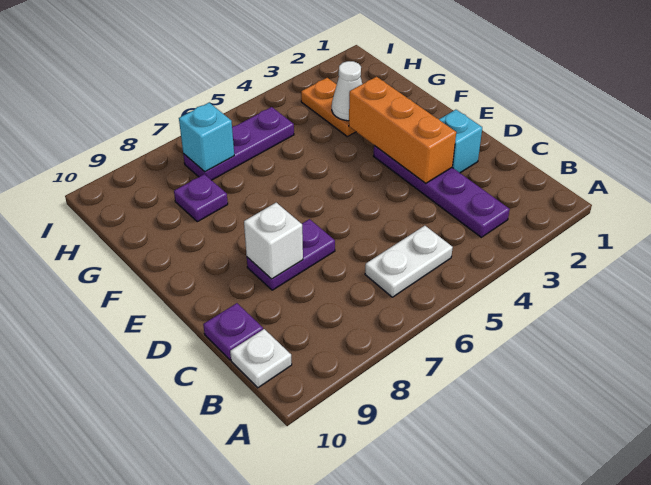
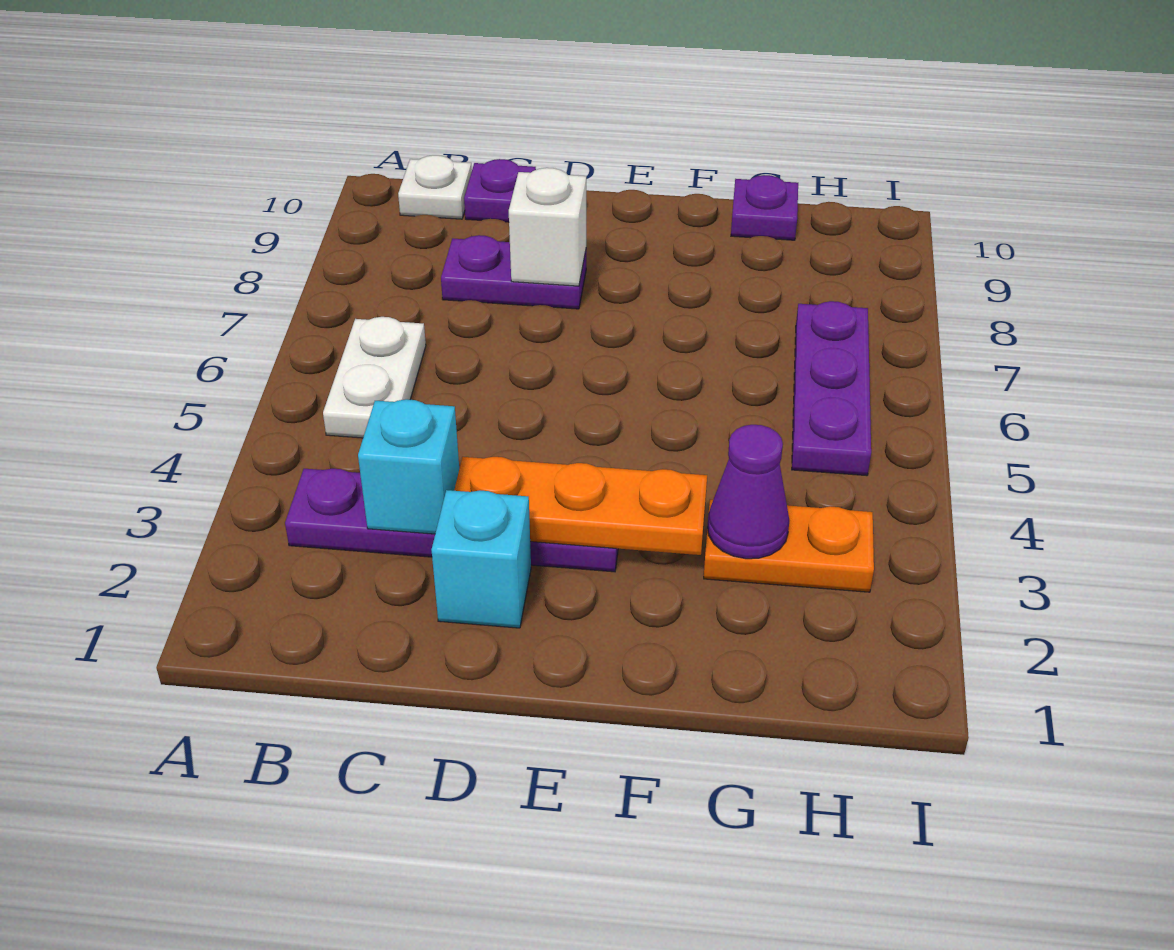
orange brick D3:F3 level 2 -> orange plate D3:F3 level 2
purple plate D7:D8 level 1 -> purple plate C8:D8 level 1
white cone G3 level 2 -> purple cone G3 level 2
purple plate G8 level 1 -> purple plate G10 level 1
cyan brick H7 level 2 -> cyan brick C3 level 2

